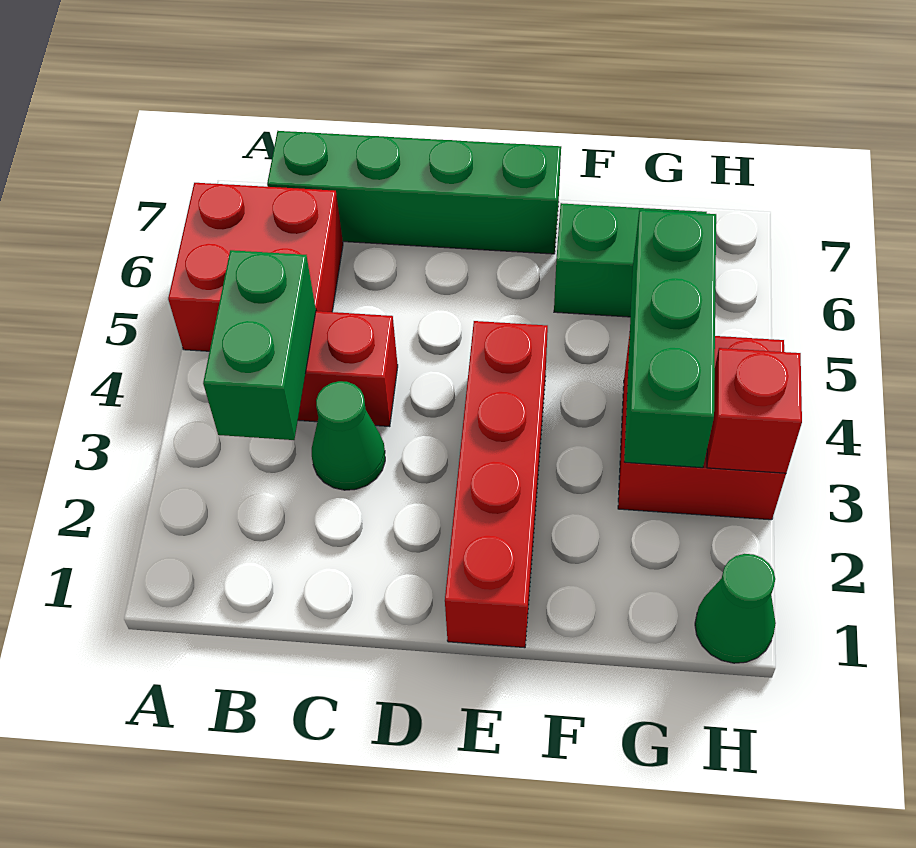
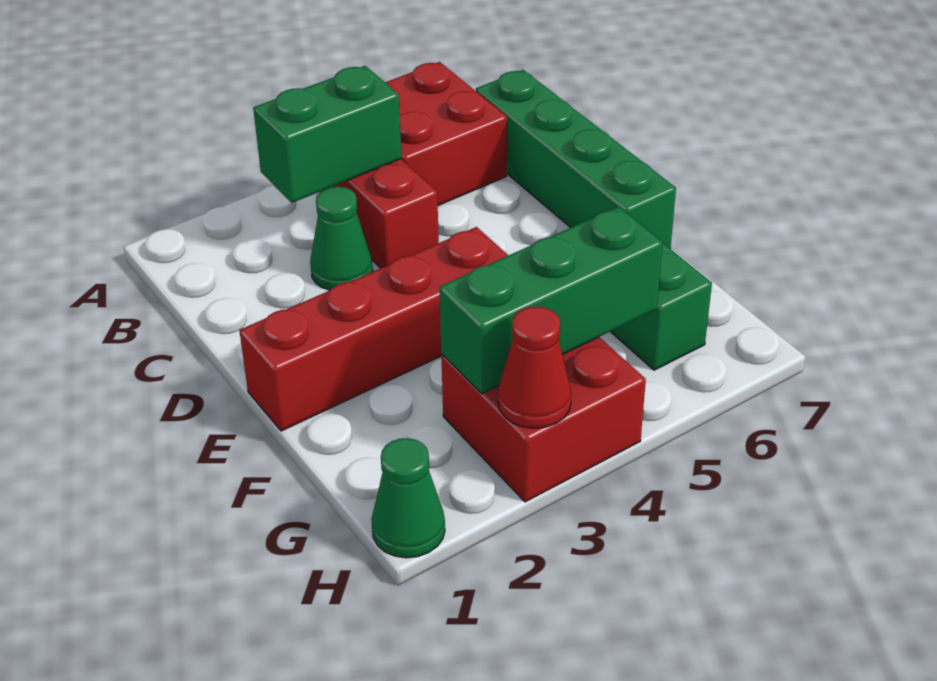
red brick H3 level 2 -> red cone H3 level 2

